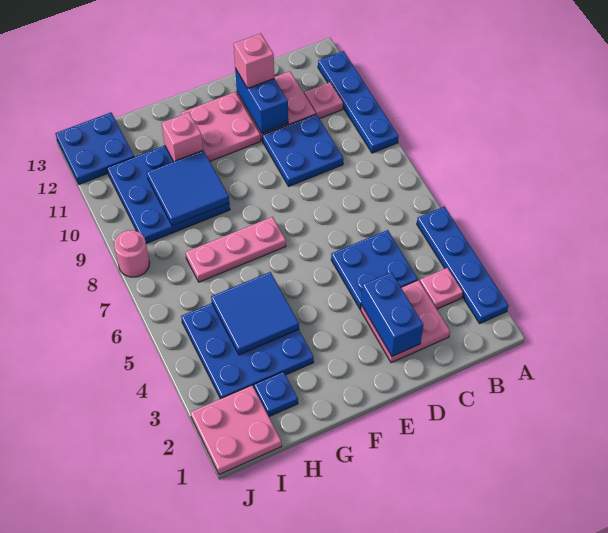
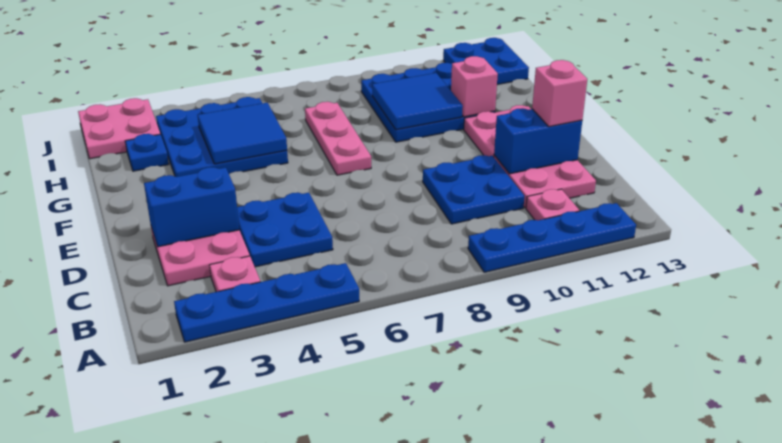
pink round brick J8 level 1 -> none

